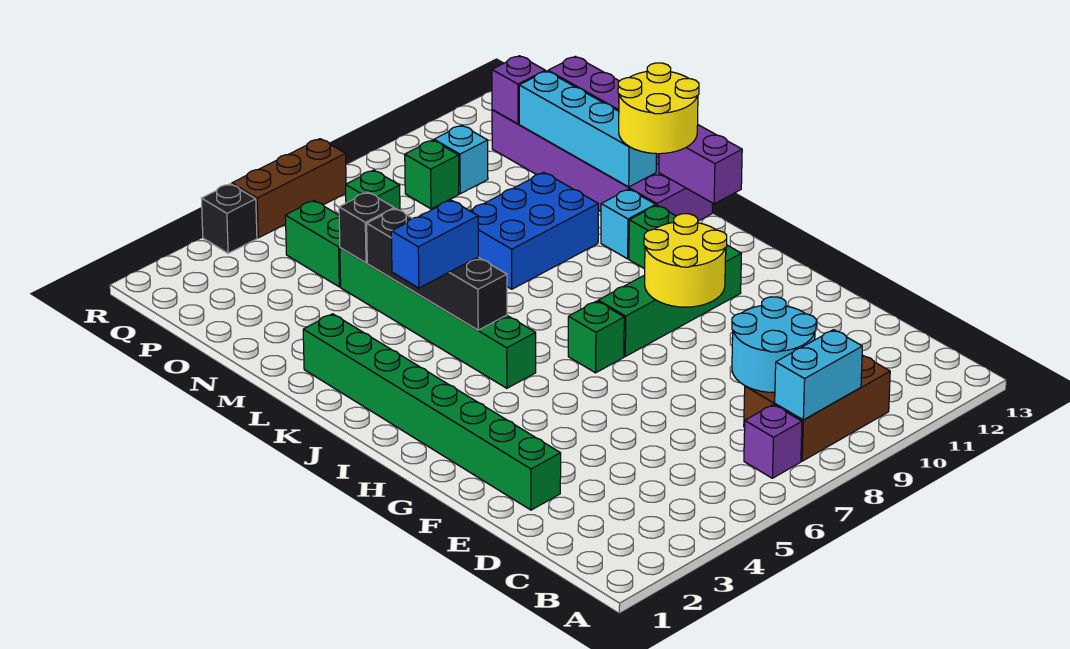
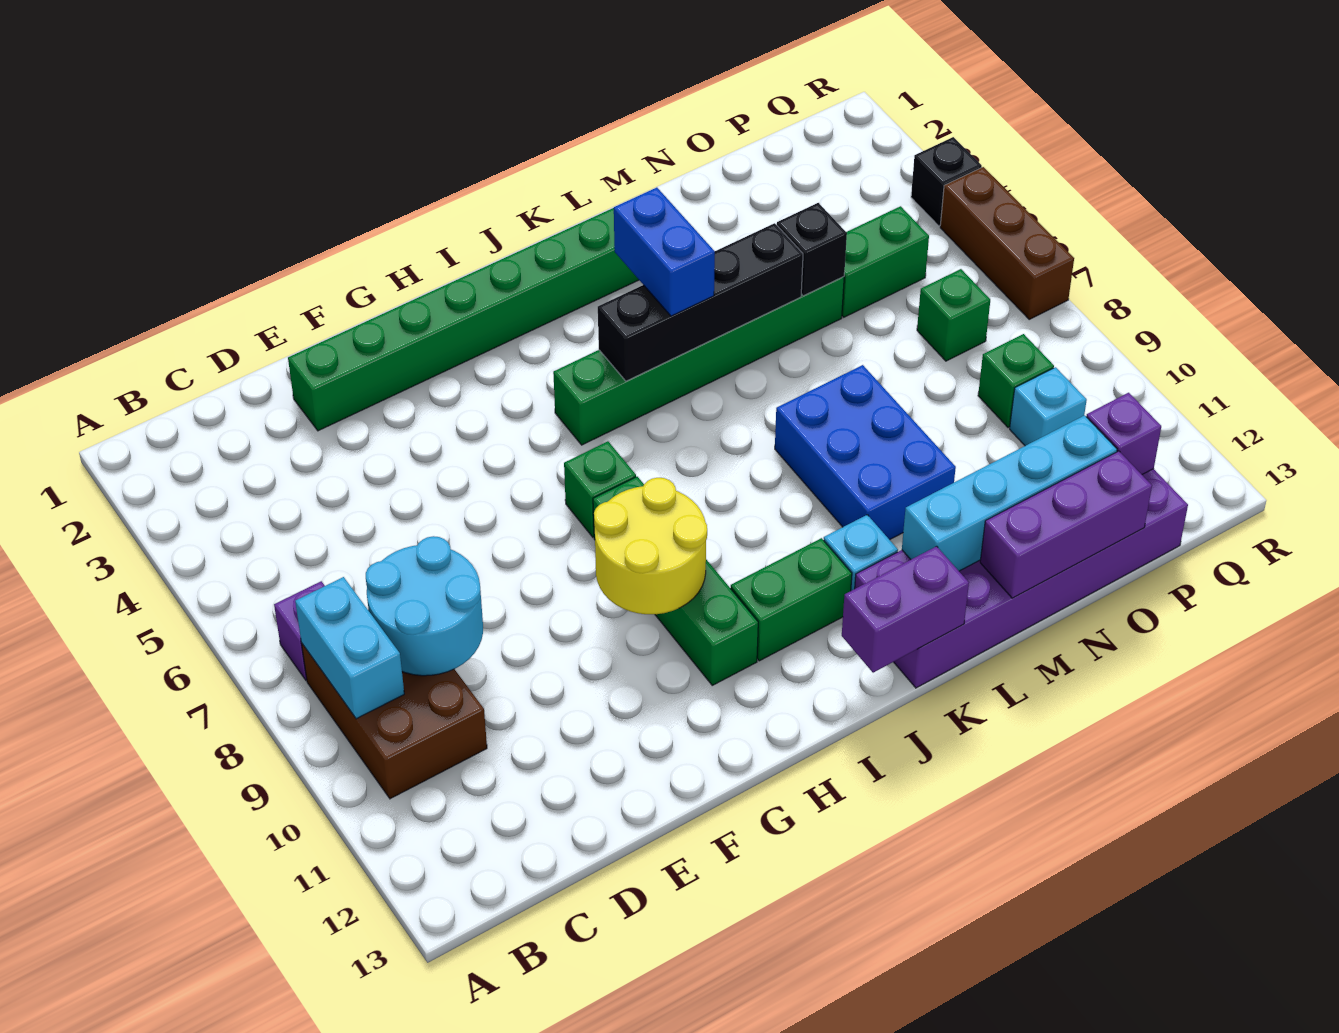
yellow round brick K12:L13 level 3 -> none

